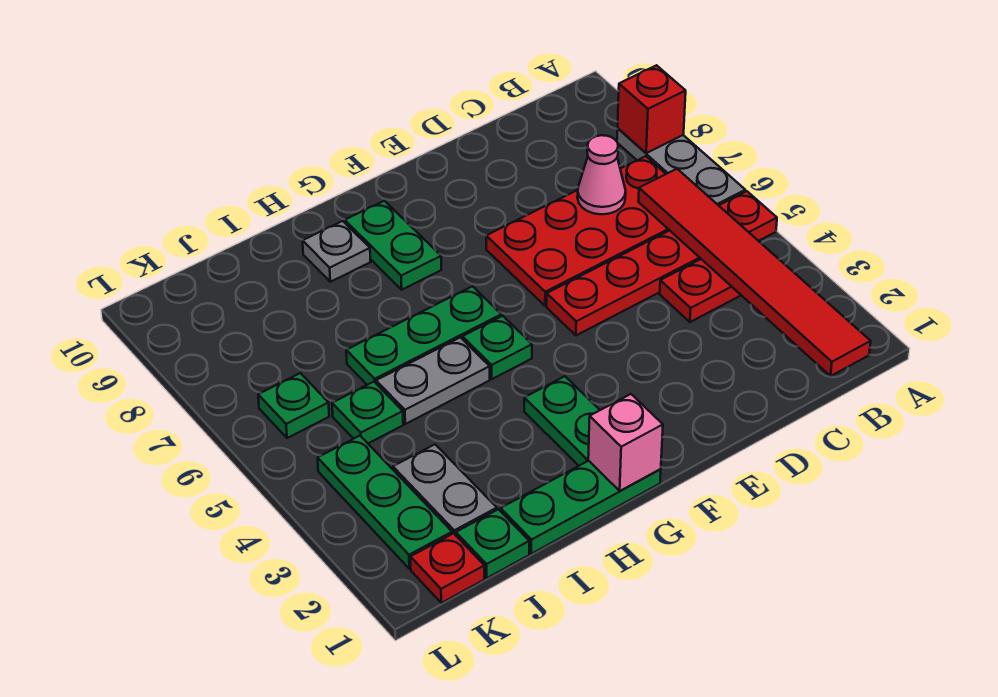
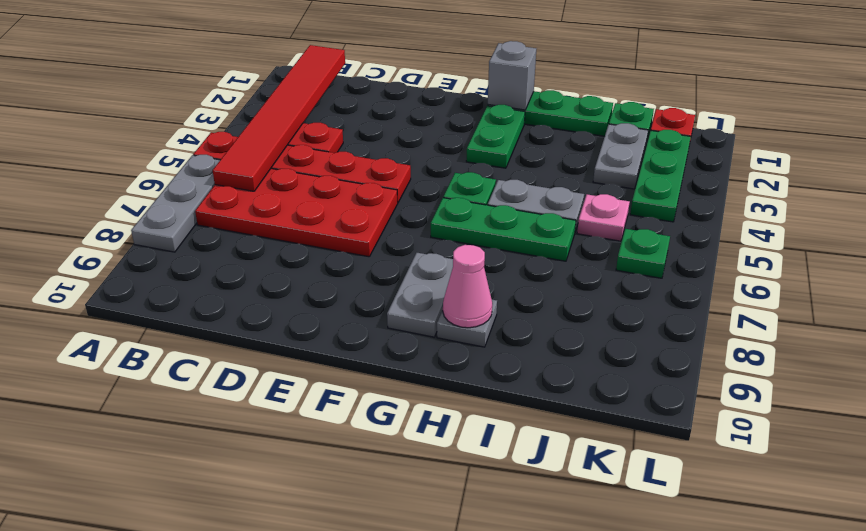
red brick A8 level 2 -> none
pink cone C7 level 2 -> pink cone H9 level 2
pink brick G1 level 2 -> grey brick G1 level 2
green plate G8:G9 level 1 -> grey plate G8:G9 level 1
green plate J5 level 1 -> pink plate J5 level 1

